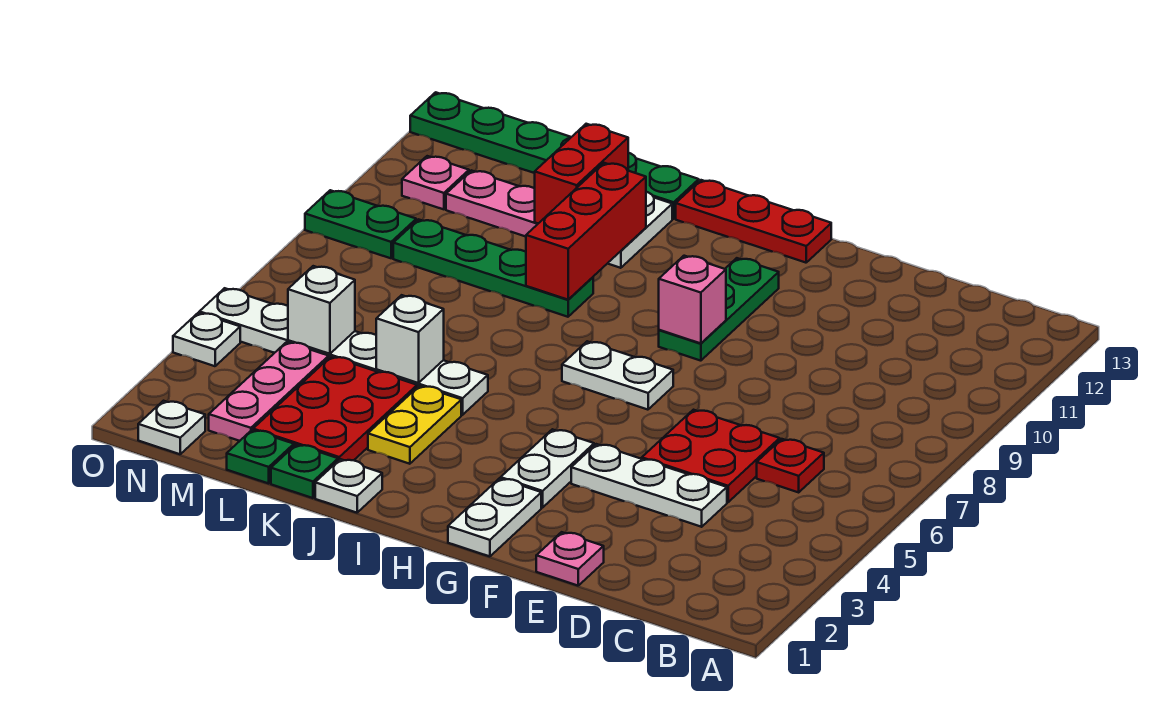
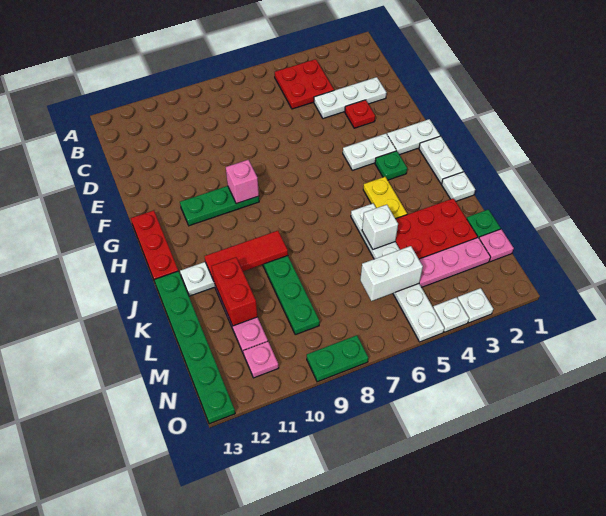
red plate C6 level 1 -> red plate E3 level 1
white plate D4:F4 level 1 -> white plate D2:D4 level 1
red plate D5:E6 level 1 -> red plate B4:C5 level 1
pink plate E1 level 1 -> pink plate M1 level 1
white plate G7:H7 level 1 -> white plate H1:I1 level 1
yellow plate J3:J4 level 1 -> yellow plate I4:J4 level 1
red brick J9:J11 level 2 -> red tile J9:J11 level 2
green plate K1 level 1 -> green plate H3 level 1
red brick K11:K12 level 2 -> red brick K11:L11 level 2
white brick M5 level 2 -> white brick M5:M6 level 2
white plate N1 level 1 -> white plate O3 level 1
green plate N9:O9 level 1 -> green plate O8:O9 level 1

